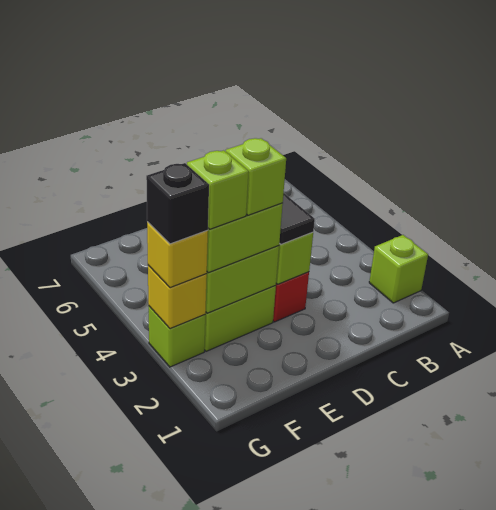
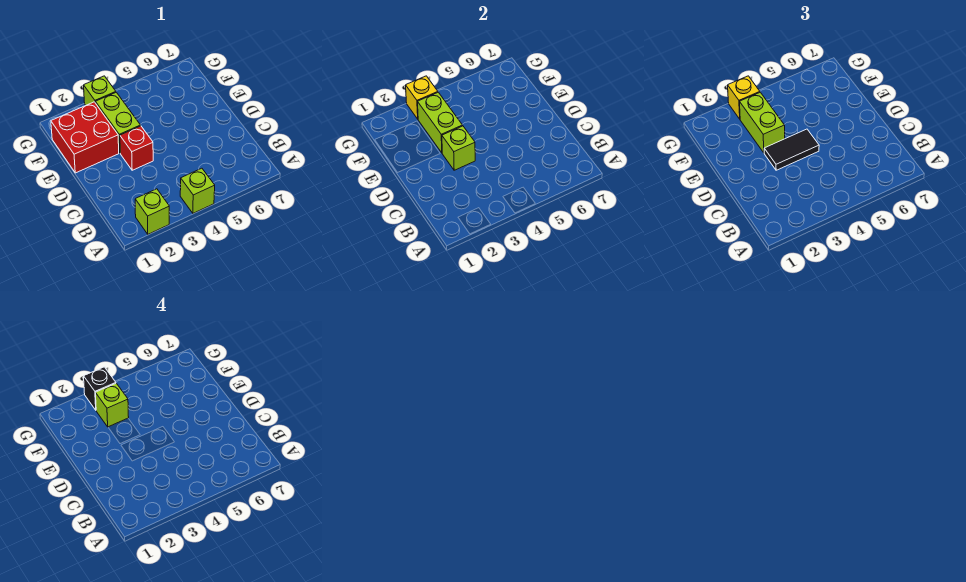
none -> red brick E1:F2 level 1
lime brick E3 level 4 -> lime brick A4 level 1

